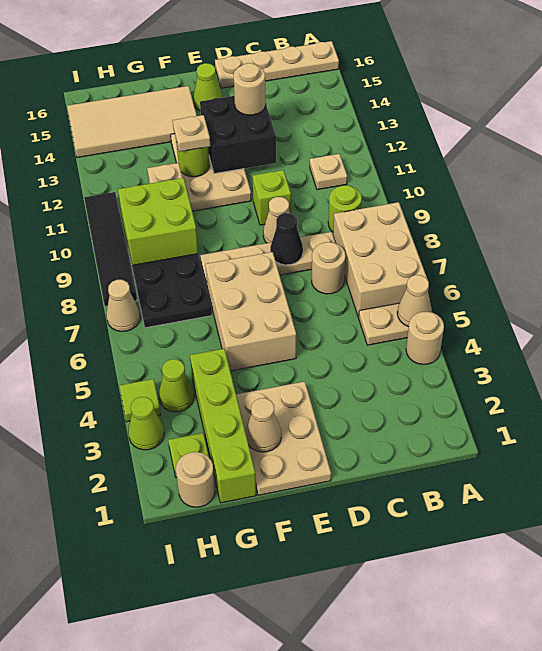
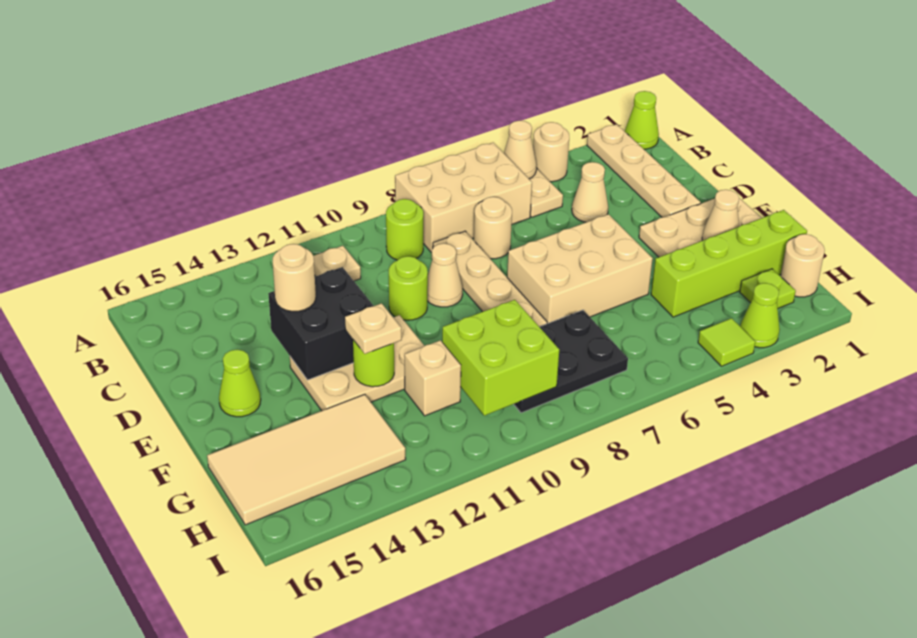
tan plate A16:D16 level 1 -> tan plate A2:D2 level 1
black cone D8 level 2 -> none
lime brick D10 level 1 -> lime round brick D10 level 1
tan tile F14:I15 level 1 -> tan tile G13:H16 level 1
lime cone H4 level 1 -> lime cone A1 level 1
tan cone I7 level 1 -> tan cone C4 level 1
black tile I8:I11 level 1 -> none

